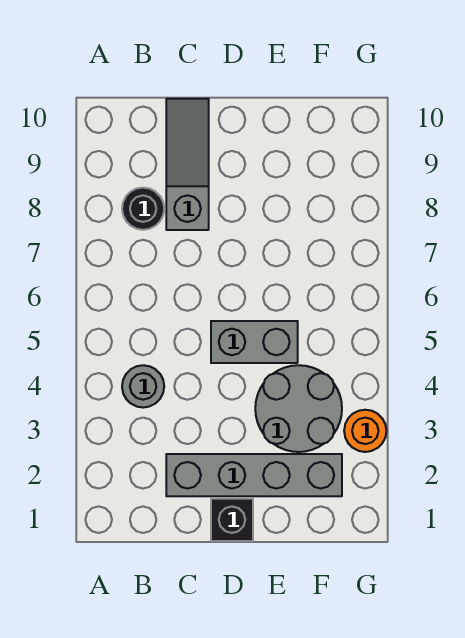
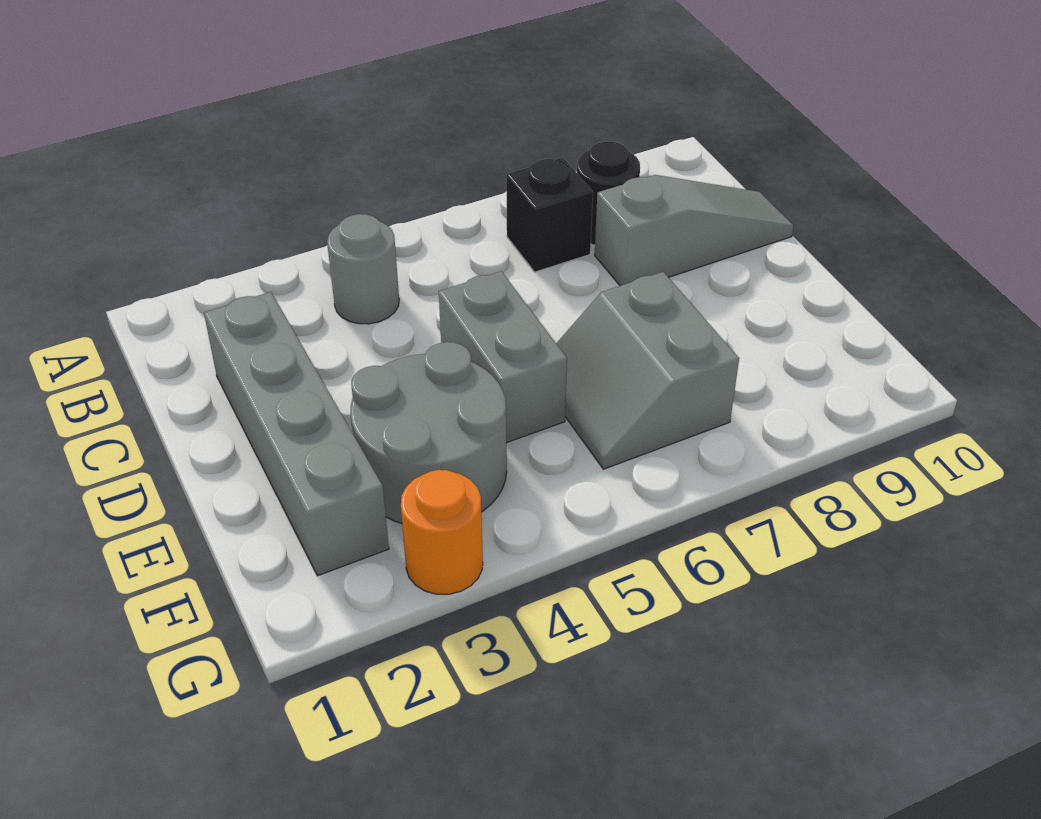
black brick D1 level 1 -> black brick B7 level 1
none -> grey slope E6:F7 level 1 top 7

